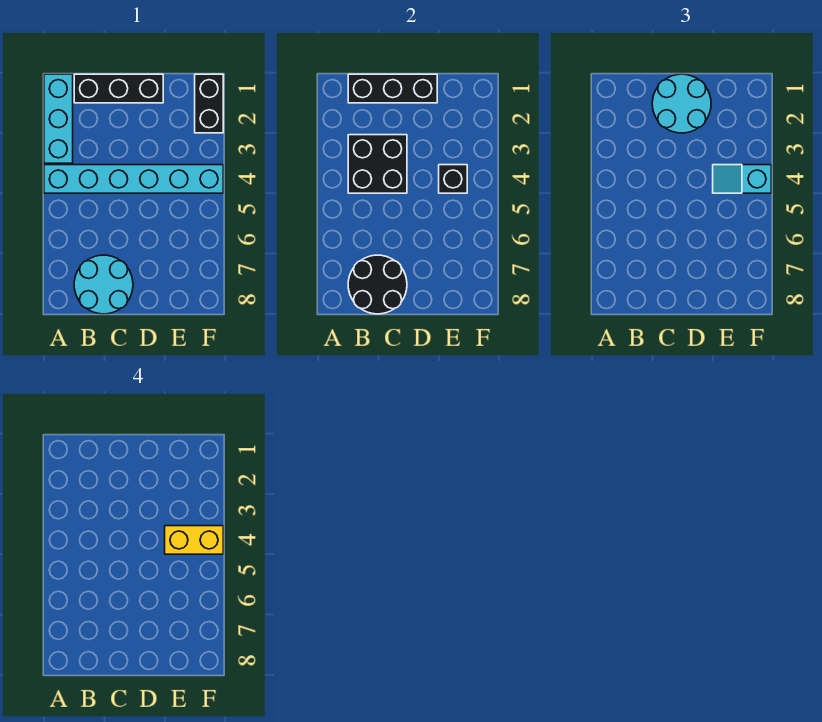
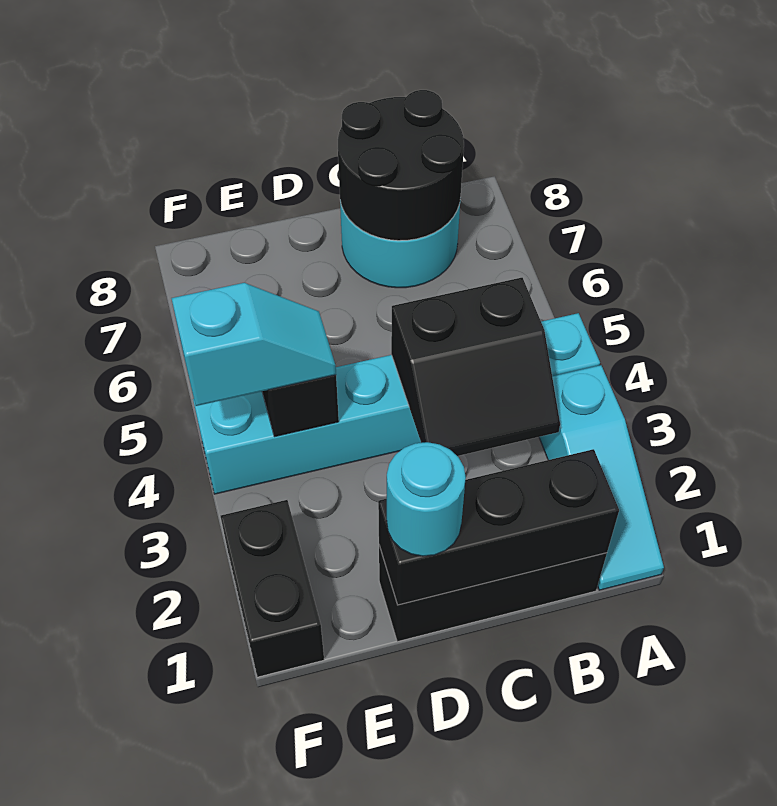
cyan brick A1:A3 level 1 -> cyan slope A1:A3 level 1 top 3
black brick B3:C4 level 2 -> black slope B3:C4 level 2 top 4
cyan round brick C1:D2 level 3 -> cyan round brick D1 level 3
yellow brick E4:F4 level 4 -> none

